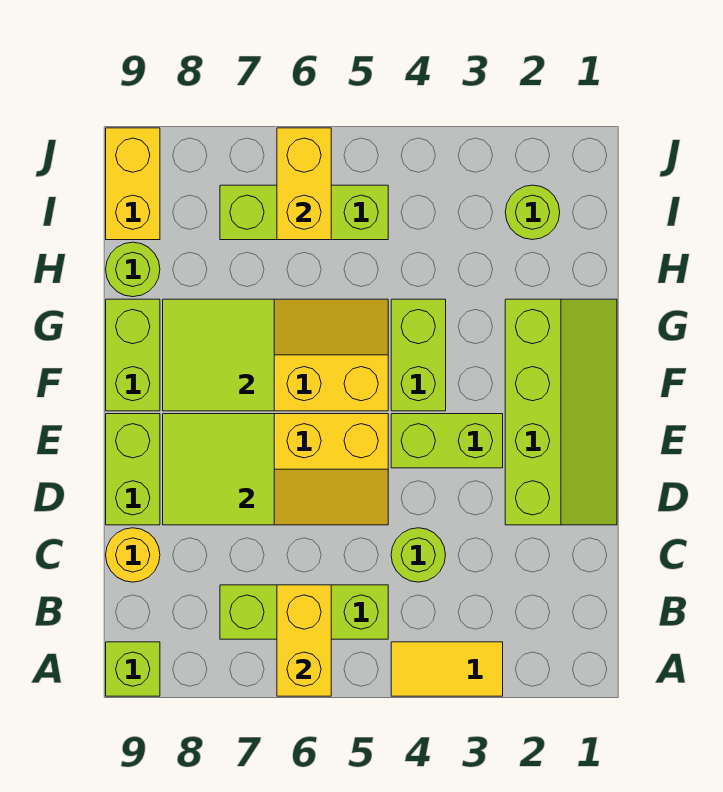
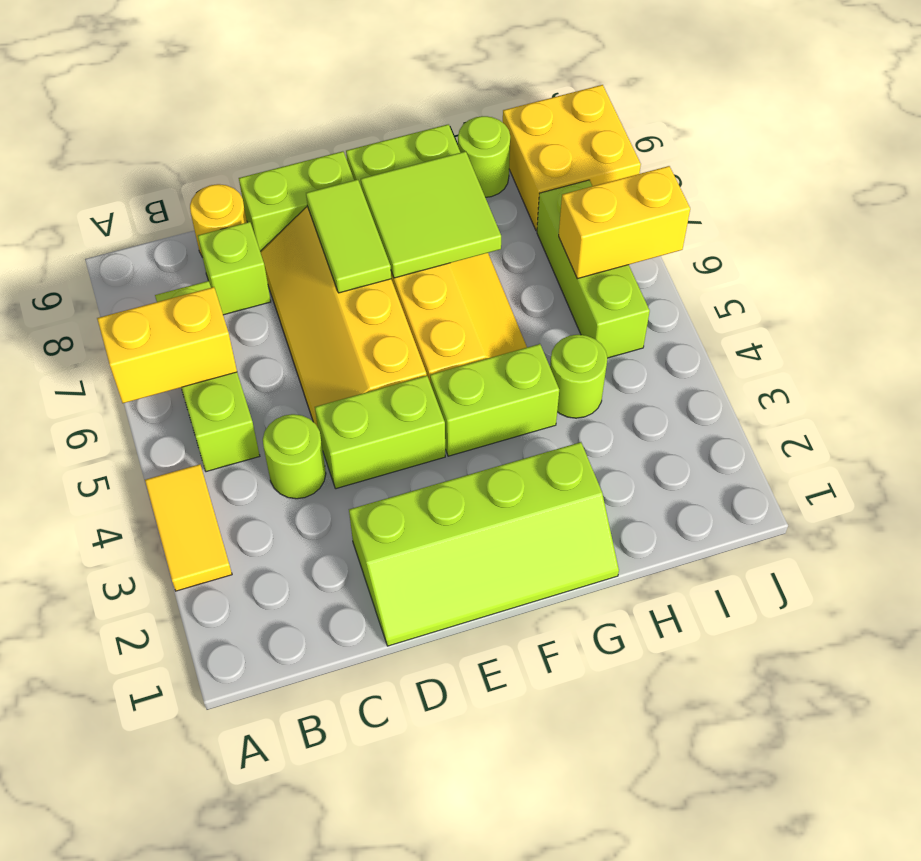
lime brick A9 level 1 -> lime brick C8 level 1
lime tile D7:E8 level 2 -> lime tile E7:E8 level 2
lime brick E3:E4 level 1 -> lime brick D4:E4 level 1
lime round brick I2 level 1 -> lime round brick H4 level 1
yellow brick I9:J9 level 1 -> yellow brick I8:J9 level 1

